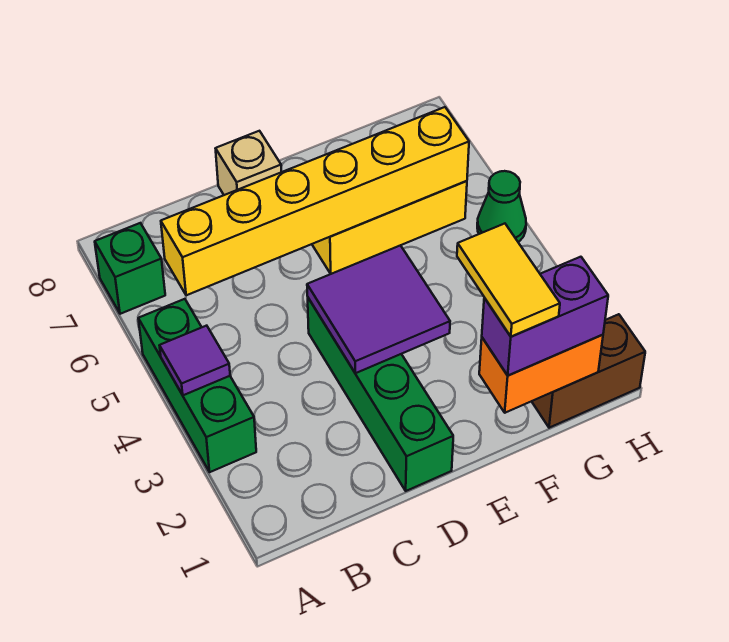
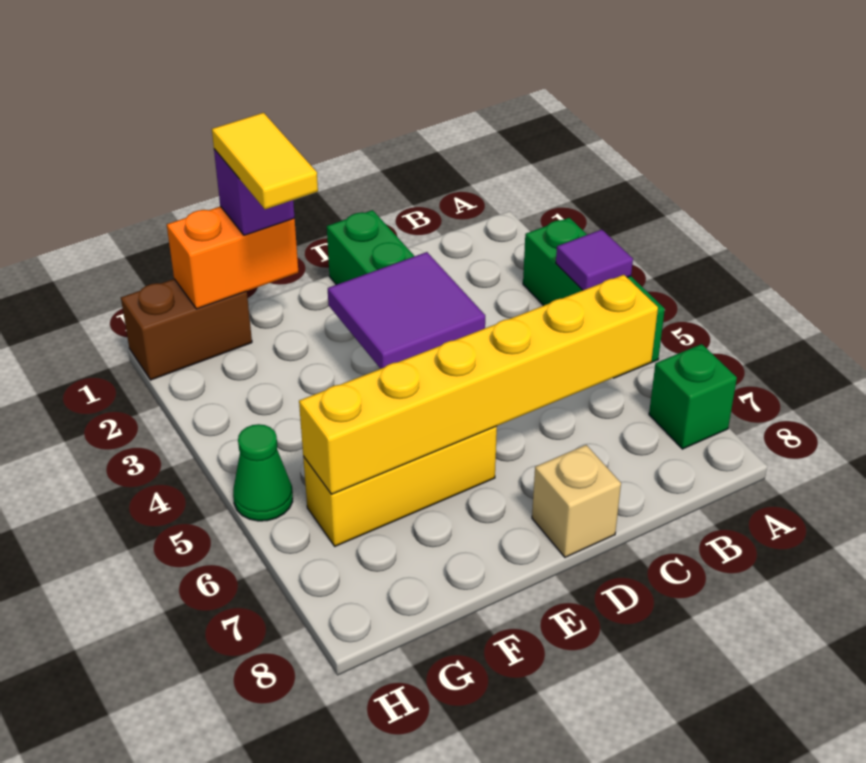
purple brick F1:G1 level 3 -> purple brick F1 level 3

